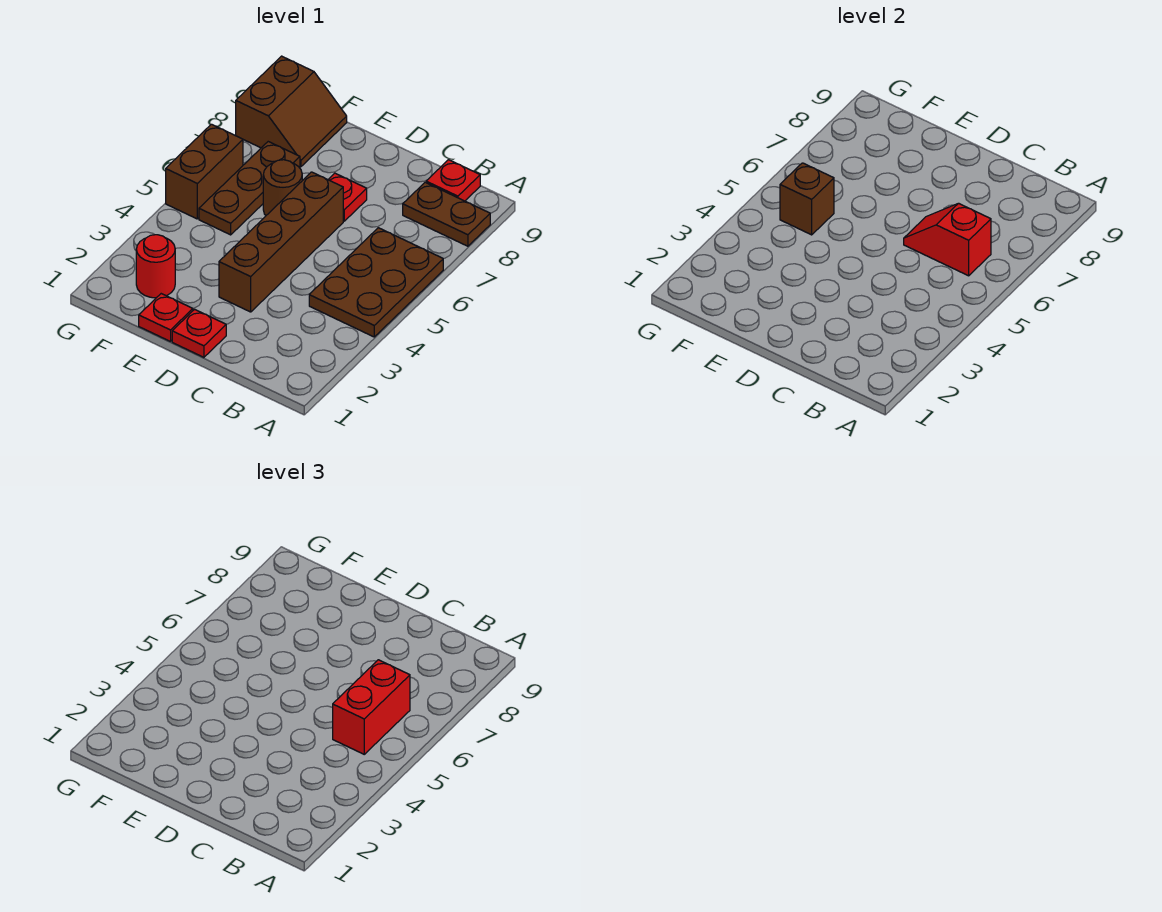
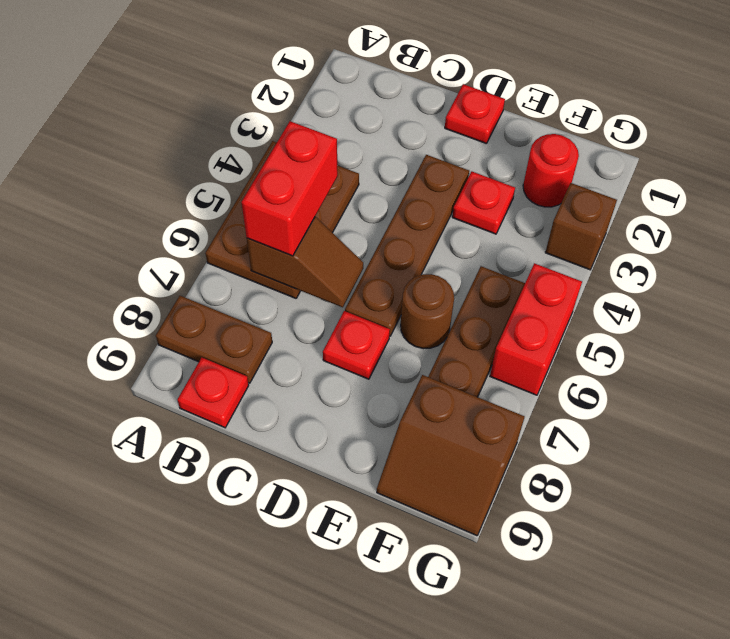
red slope B6:C6 level 2 top B -> brown slope B6:C6 level 2 top B
brown brick D3:D6 level 1 -> brown plate D3:D6 level 1
red plate E1 level 1 -> red plate E3 level 1
brown brick F5 level 2 -> brown brick G3 level 1
brown slope F8:G9 level 1 top G -> brown slope F8:G9 level 1 top 8
brown brick G5:G6 level 1 -> red brick G5:G6 level 1

